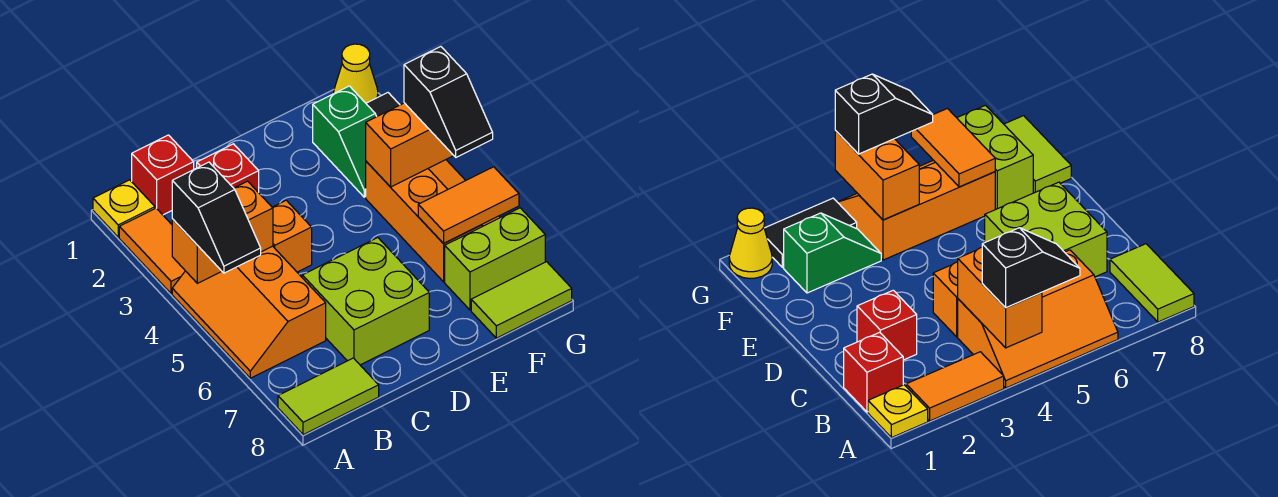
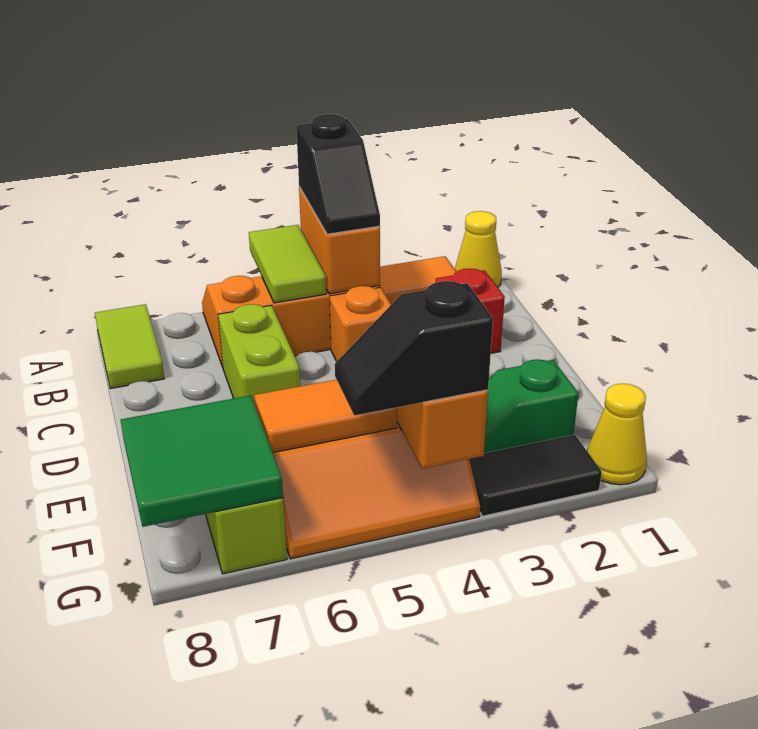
yellow plate A1 level 1 -> yellow cone A1 level 1
black slope A4:A5 level 3 top 4 -> black slope A4:B4 level 3 top A
red brick B1 level 1 -> none
lime brick C6:D7 level 1 -> lime brick C6:D6 level 1
orange tile F6:G6 level 2 -> orange tile F5:F6 level 2
none -> green tile F7:G8 level 2
lime tile F8:G8 level 1 -> lime tile A5:B5 level 2

